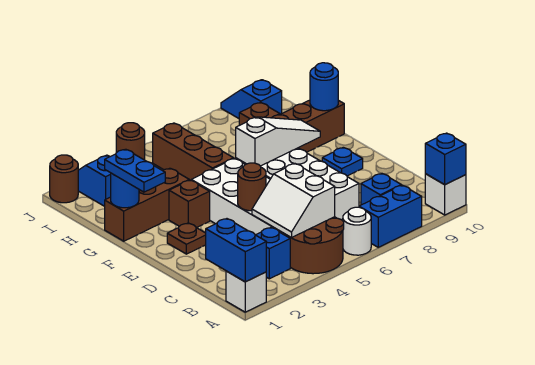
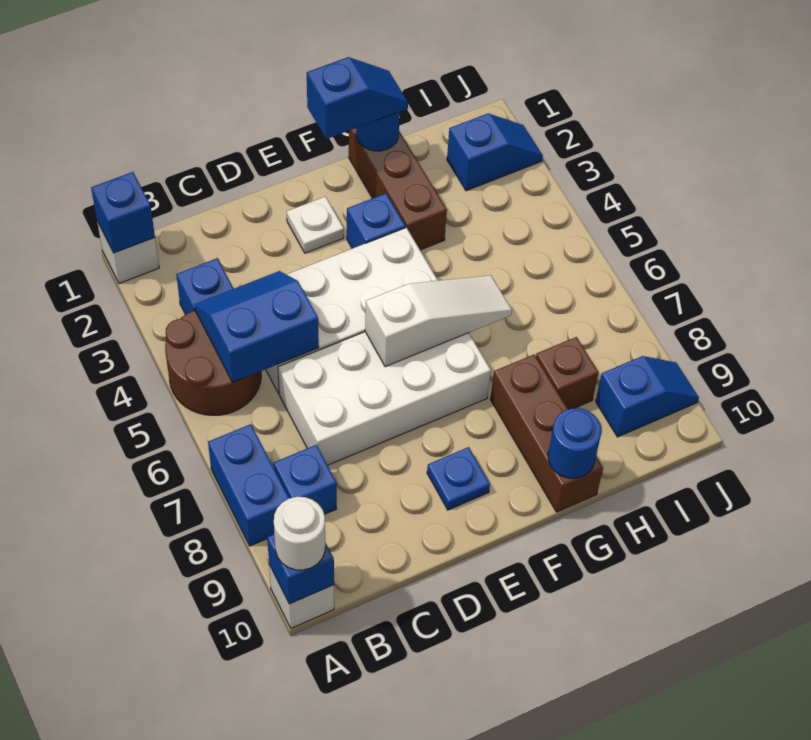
blue brick A1:B1 level 2 -> blue brick A1 level 2
white round brick A6 level 1 -> white round brick A10 level 3
white slope B4:C5 level 2 top 5 -> blue slope B4:C5 level 2 top 5
brown round brick D4 level 2 -> none
brown plate E2 level 1 -> white plate E2 level 1
blue plate F1:G1 level 3 -> blue slope F1:G1 level 3 top F
brown brick F3 level 1 -> blue brick F3 level 1
white slope F6:F8 level 2 top 6 -> white slope E6:G6 level 2 top E
brown brick G5:I5 level 1 -> none
brown round brick J1 level 1 -> none
brown round brick J4 level 1 -> none

